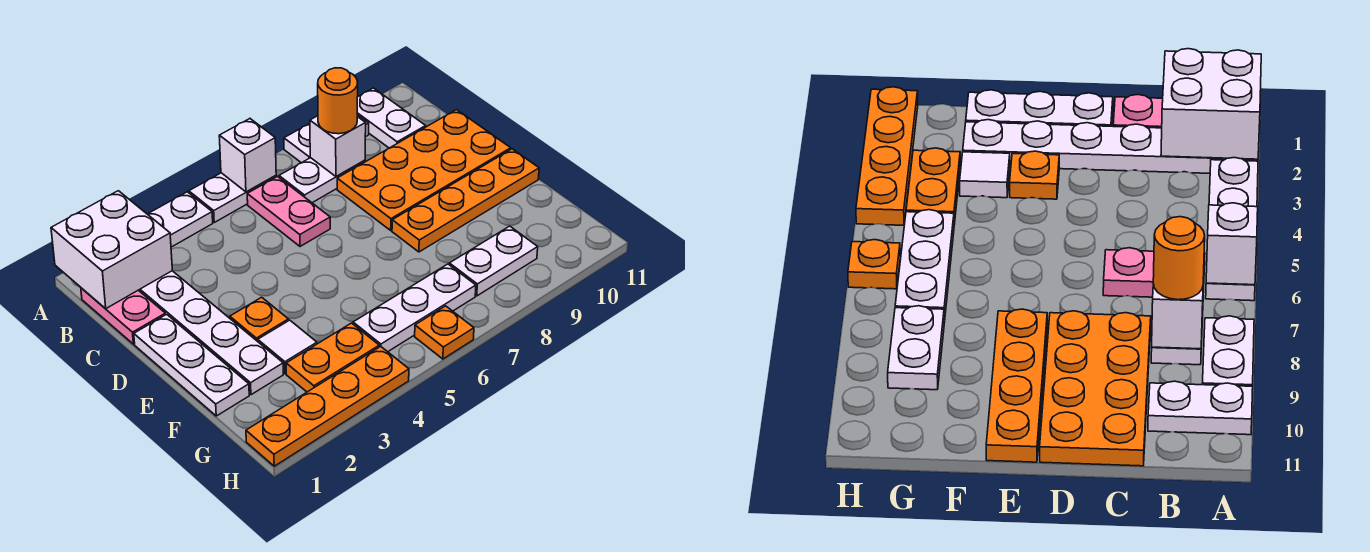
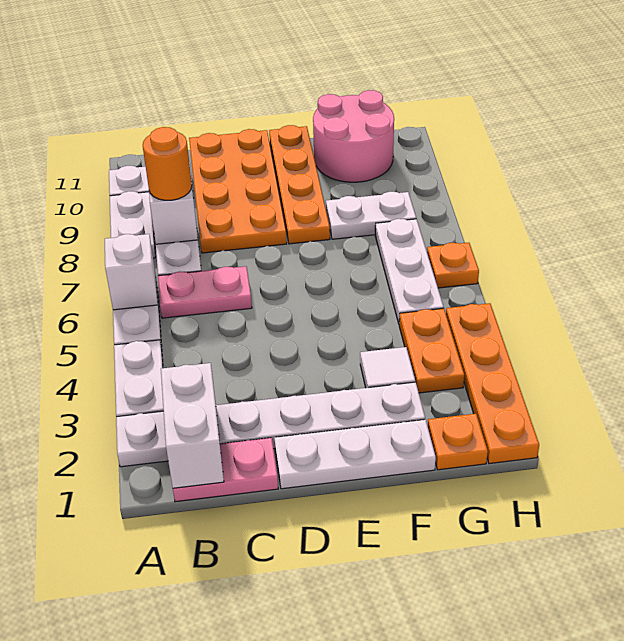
white brick A1:B2 level 2 -> white brick B1:B2 level 2
orange plate E3 level 1 -> orange plate G1 level 1
none -> pink round brick F10:G11 level 1
white plate G8:G9 level 1 -> white plate F8:G8 level 1

